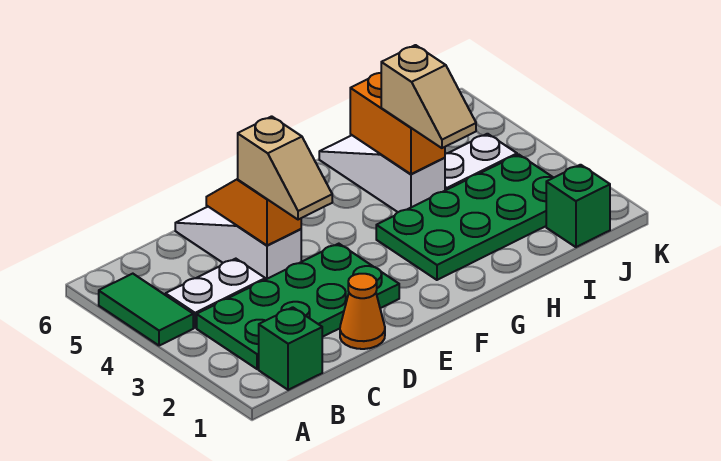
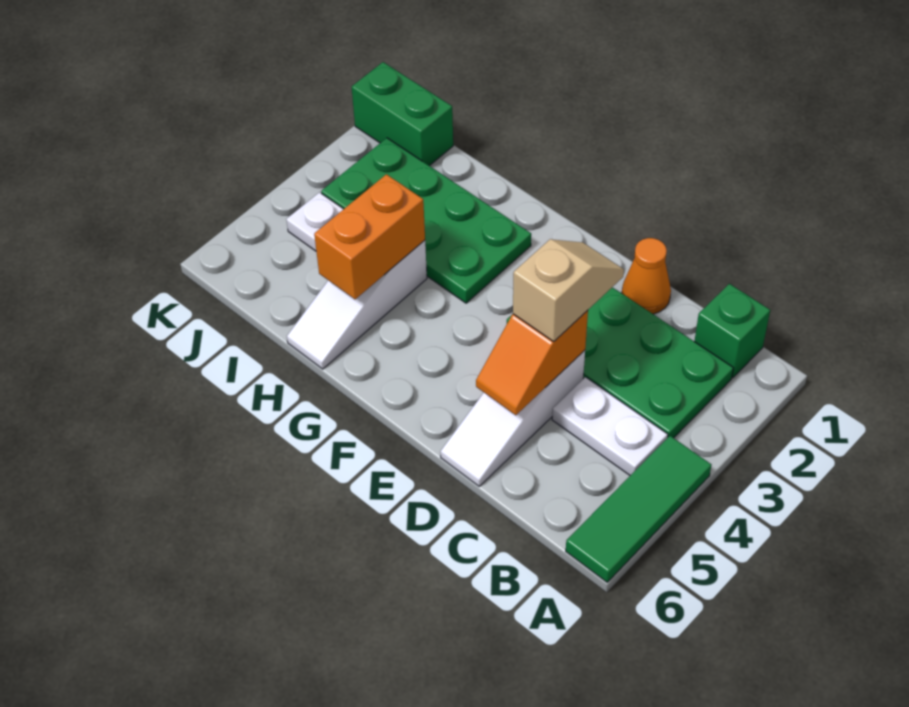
green tile A4:A5 level 1 -> green tile A4:A6 level 1
tan slope H3:H4 level 3 top 4 -> none
green brick J1 level 1 -> green brick J1:K1 level 1

